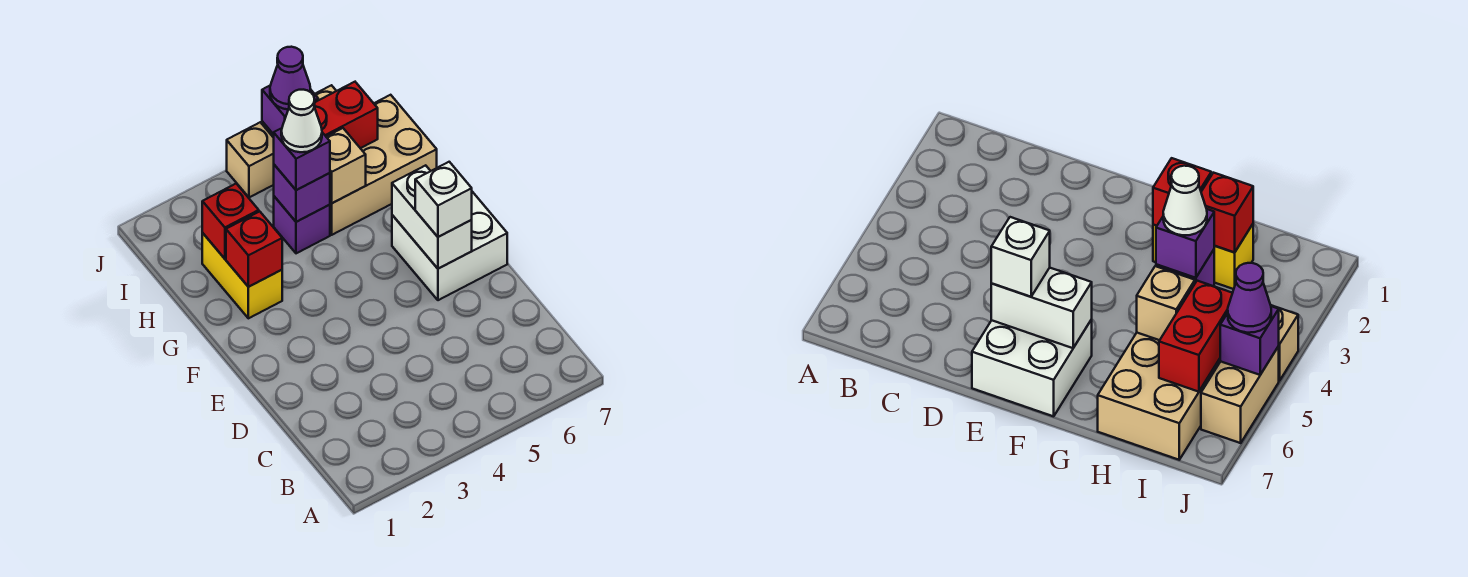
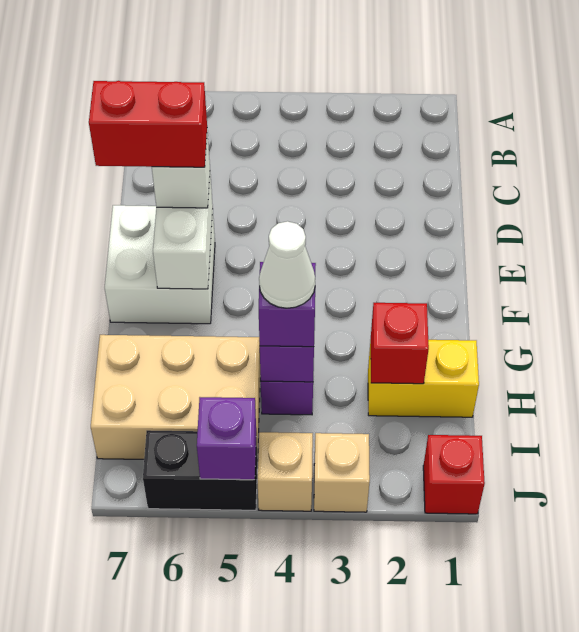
yellow brick G2:H2 level 1 -> yellow brick H1:H2 level 1
red brick G2 level 2 -> red brick J1 level 1
tan brick H5 level 2 -> tan brick J3 level 1
red brick I5:I6 level 2 -> red brick E6:E7 level 4
tan brick J5:J6 level 1 -> black brick J5:J6 level 1
purple cone J5 level 3 -> none

